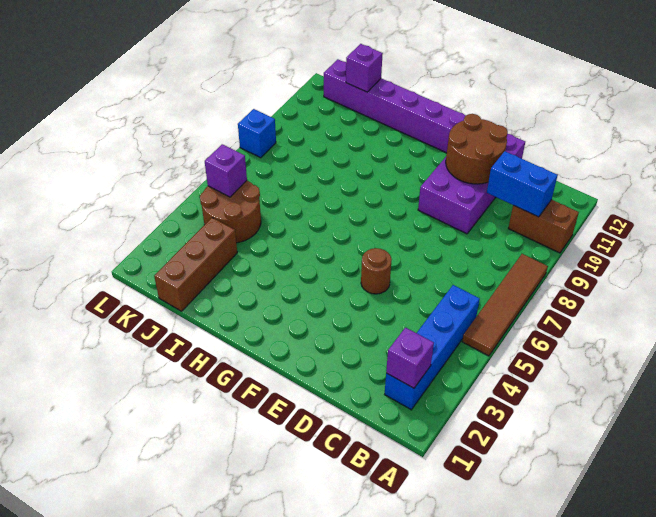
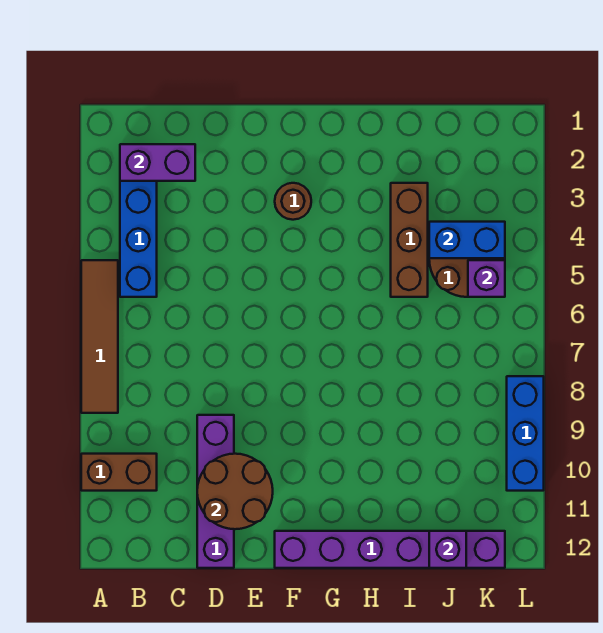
purple brick B2 level 2 -> purple brick B2:C2 level 2
blue brick B10:C10 level 2 -> blue brick J4:K4 level 2
purple brick D9:E12 level 1 -> purple brick D9:D12 level 1
brown round brick E5 level 1 -> brown round brick F3 level 1
brown brick J1:J3 level 1 -> brown brick I3:I5 level 1
blue brick L8 level 1 -> blue brick L8:L10 level 1

